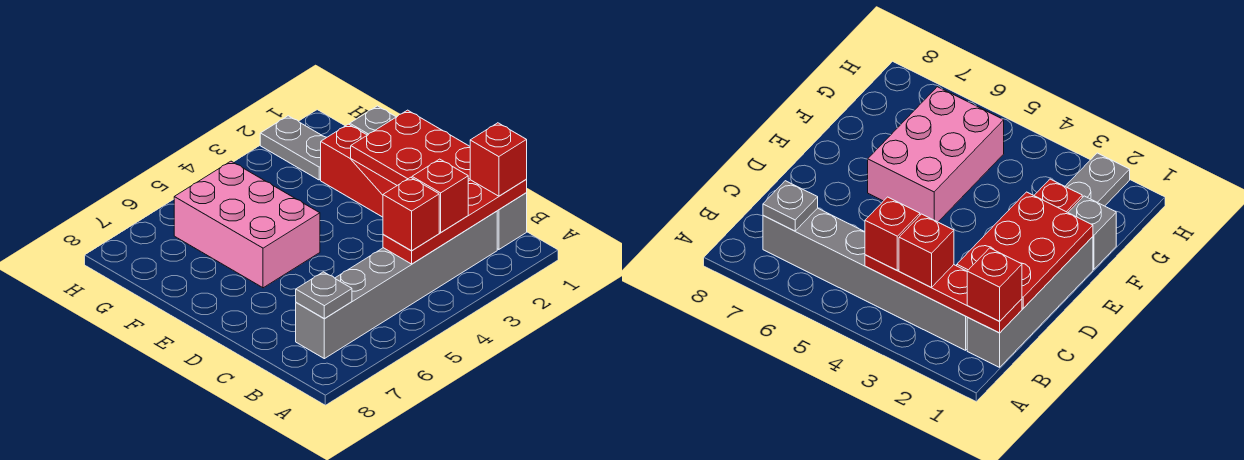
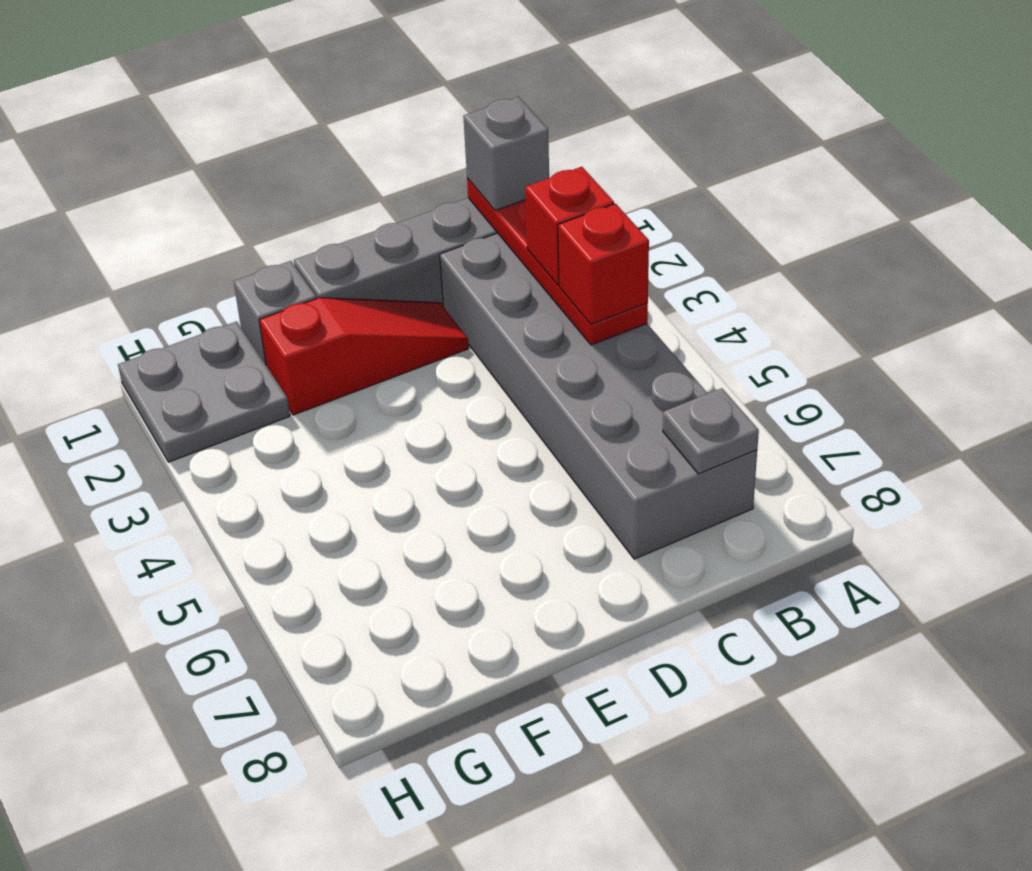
red brick B1 level 3 -> grey brick B1 level 3
grey brick B2:B7 level 1 -> grey brick B2:C7 level 1
red plate C1:E2 level 2 -> none
pink brick E5:G6 level 1 -> none
grey plate G2:H2 level 1 -> grey plate G1:H2 level 1

